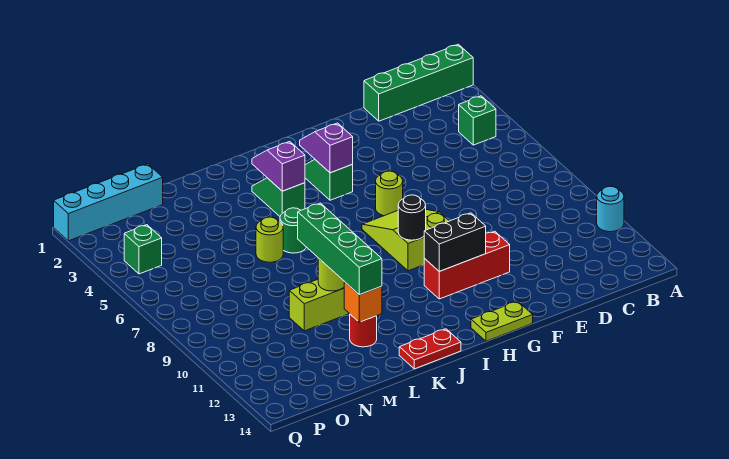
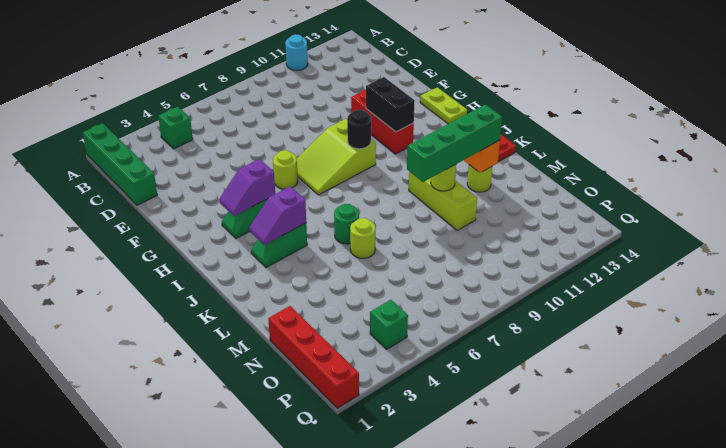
red round brick L12 level 1 -> lime round brick L12 level 1
cyan brick N1:Q1 level 1 -> red brick N1:Q1 level 1

